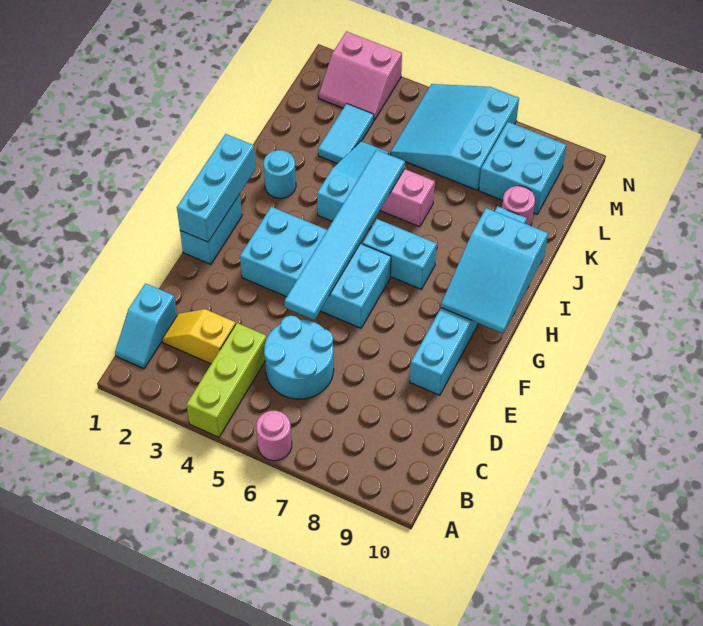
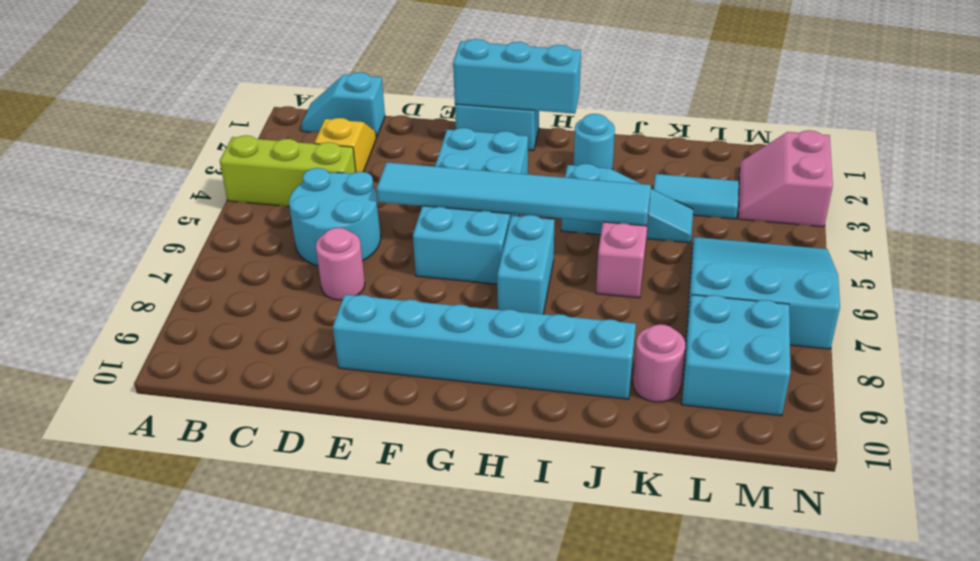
pink round brick A6 level 1 -> pink round brick D7 level 1
cyan slope G9:I10 level 2 top I -> none

